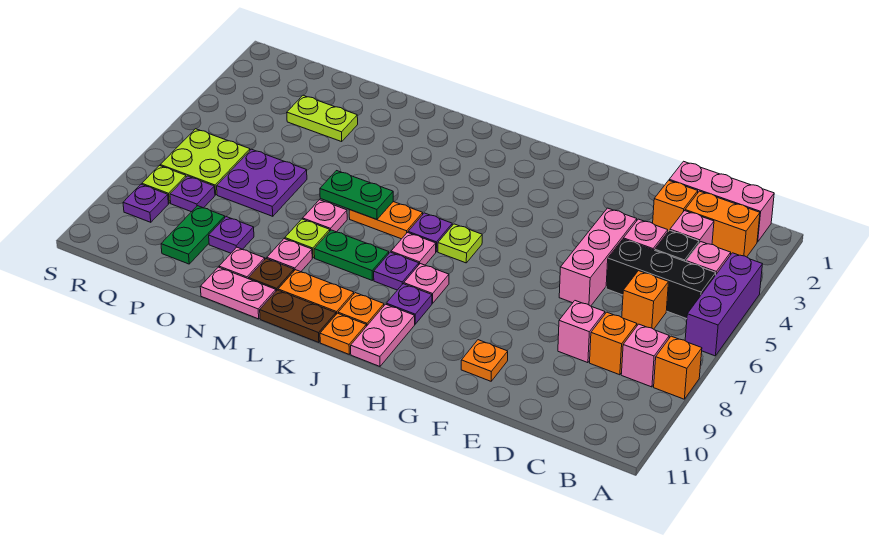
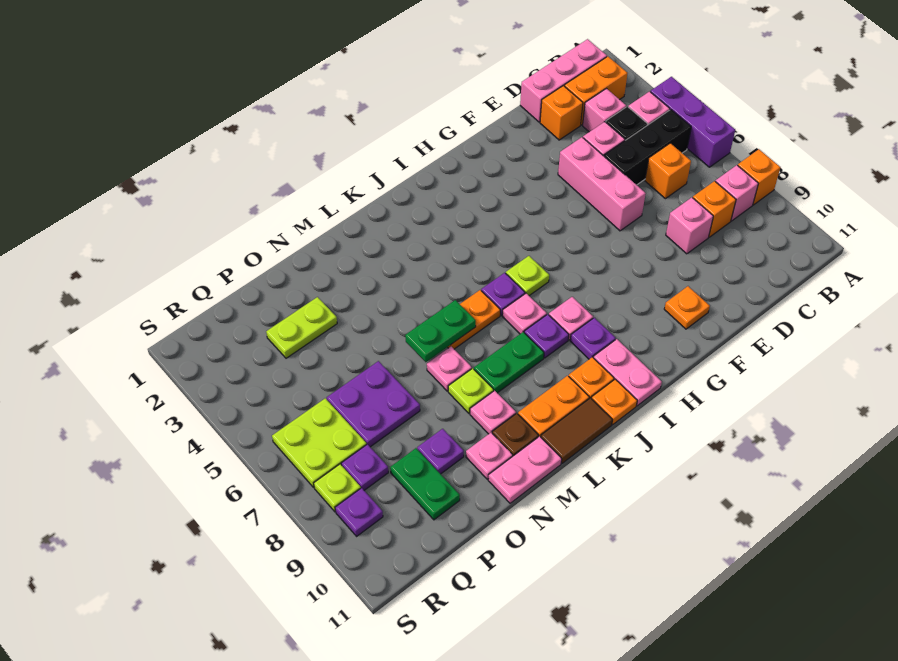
brown plate K11:L11 level 1 -> brown tile K11:L11 level 1

